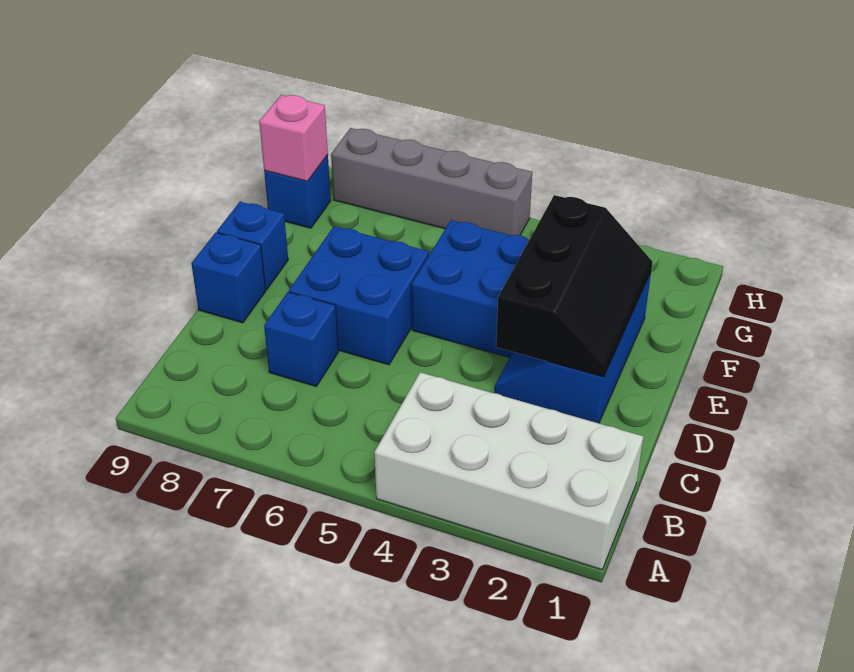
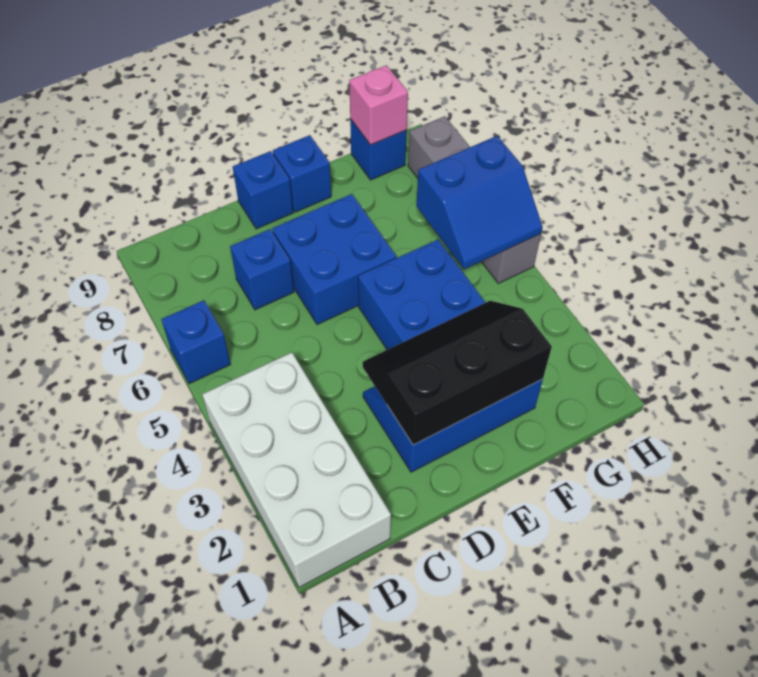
none -> blue brick A6 level 1
black slope D2:F3 level 2 top 3 -> black slope D2:F3 level 2 top 2
none -> blue slope G5:H6 level 2 top 6

